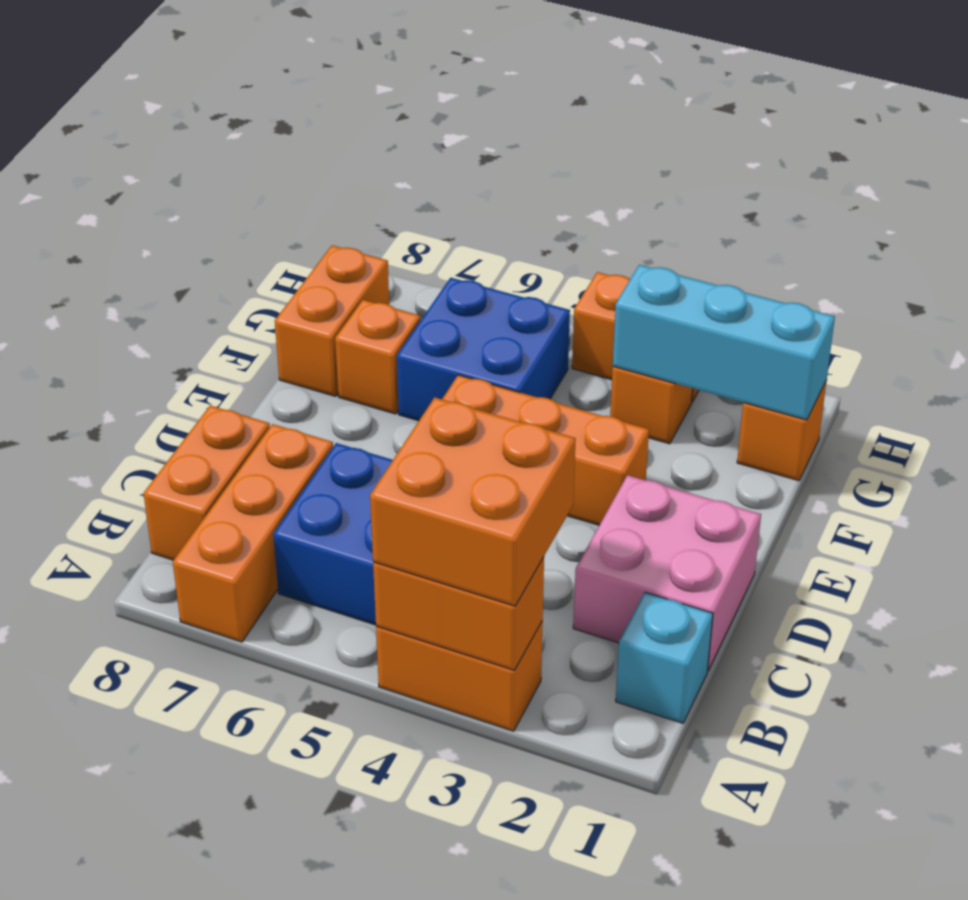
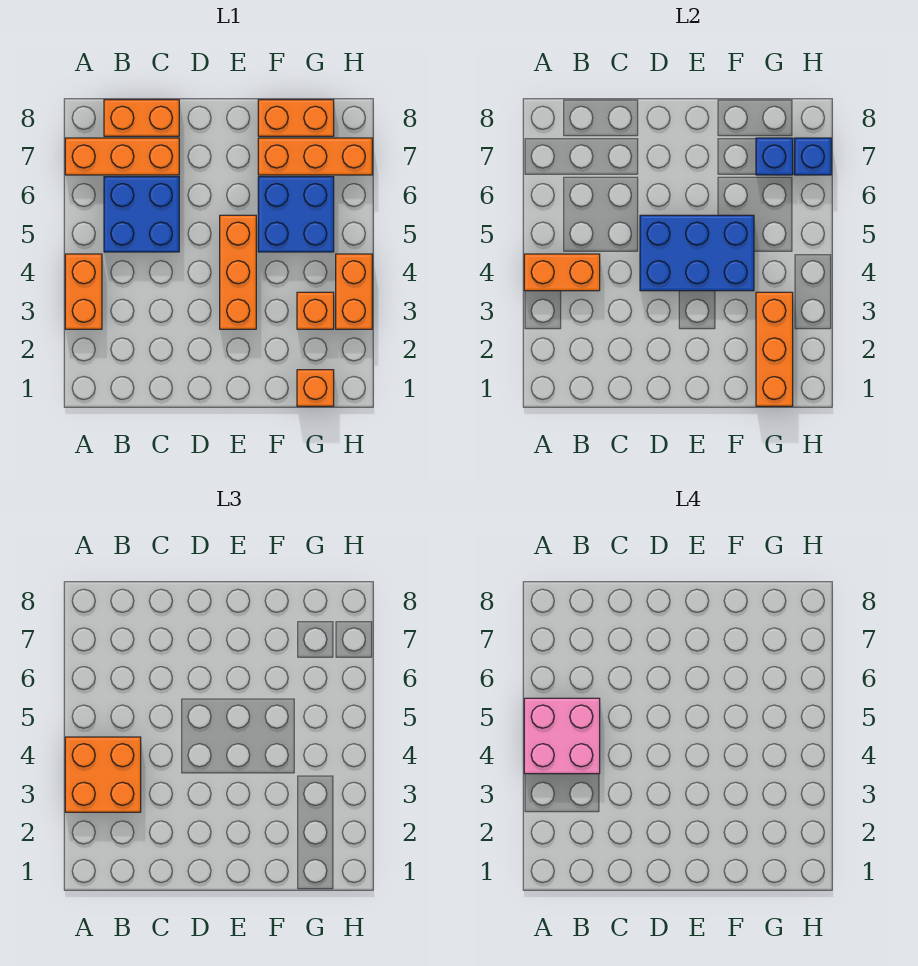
orange brick A3:A4 level 2 -> orange brick A4:B4 level 2
cyan brick B1 level 1 -> none
pink brick C1:D2 level 1 -> pink brick A4:B5 level 4
none -> blue brick D4:F5 level 2
orange brick F7 level 1 -> orange brick F7:H7 level 1
cyan brick G1:G3 level 2 -> orange brick G1:G3 level 2
none -> blue brick G7 level 2
none -> blue brick H7 level 2

